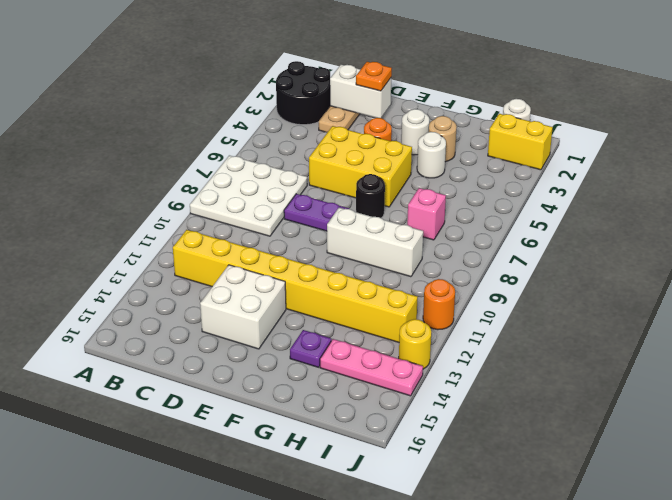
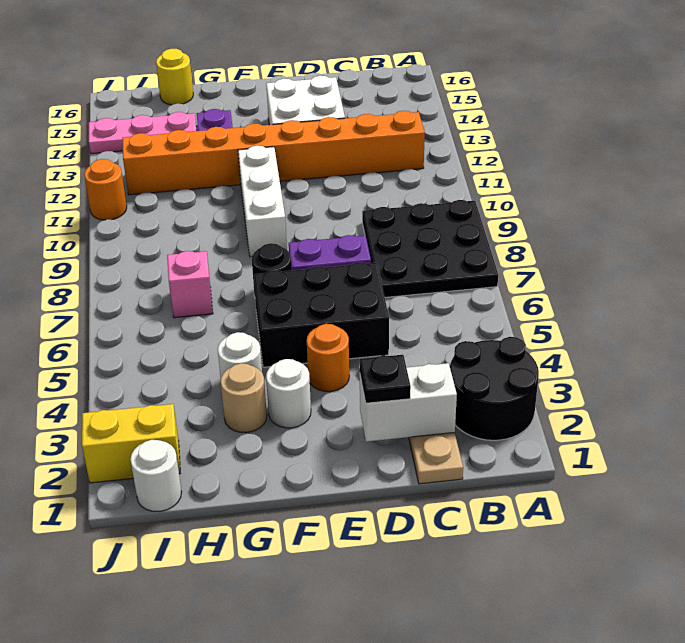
white plate A7:C9 level 1 -> black plate A7:C9 level 1
yellow brick B12:I12 level 1 -> orange brick B12:I12 level 1
orange plate D2 level 3 -> black plate D2 level 3
yellow brick D5:F6 level 1 -> black brick D5:F6 level 1
white brick F9:H9 level 1 -> white brick F9:F11 level 1
yellow round brick J13 level 1 -> yellow round brick H16 level 1

